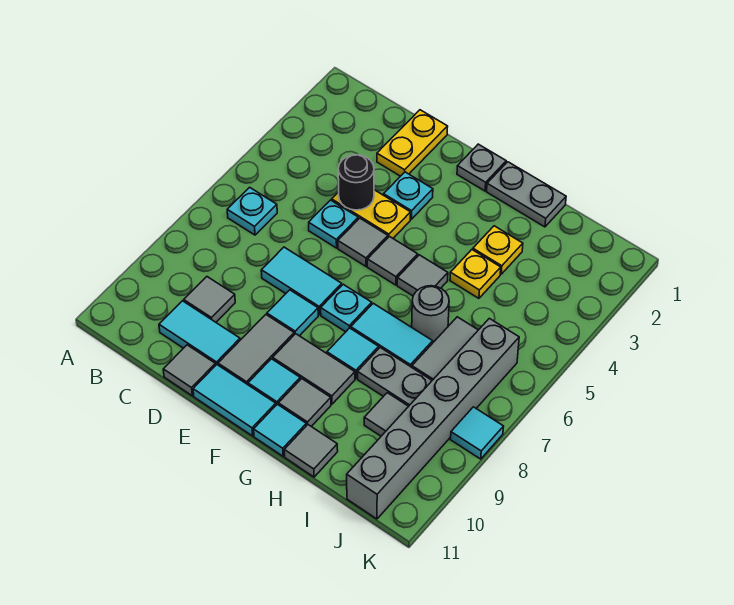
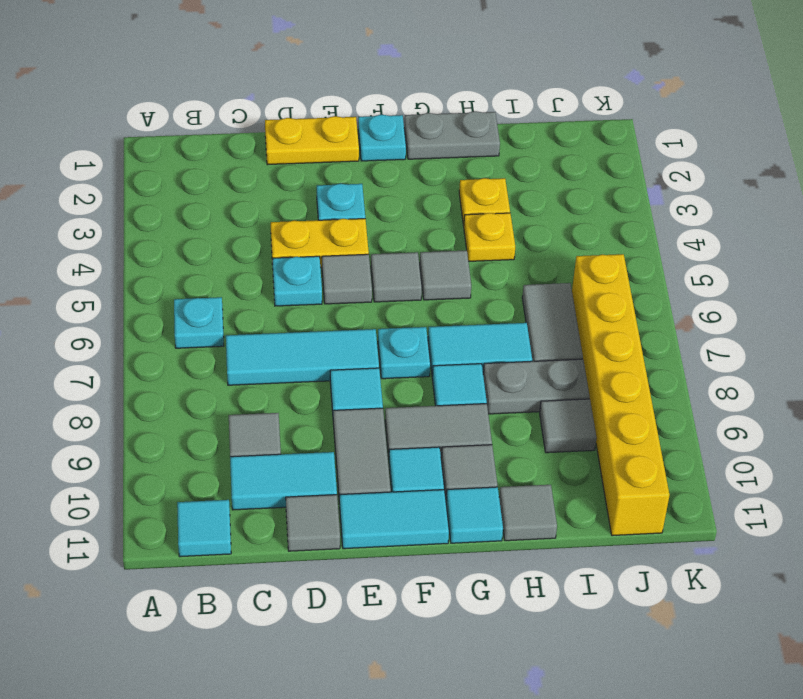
yellow plate D1:D2 level 1 -> yellow plate D1:E1 level 1
black round brick D4 level 2 -> none
cyan tile D7:E7 level 1 -> cyan tile C7:E7 level 1
grey plate F1 level 1 -> cyan plate F1 level 1
grey round brick H6 level 1 -> none
grey brick J6:J11 level 1 -> yellow brick J6:J11 level 1
cyan tile K8 level 1 -> cyan tile B11 level 1

